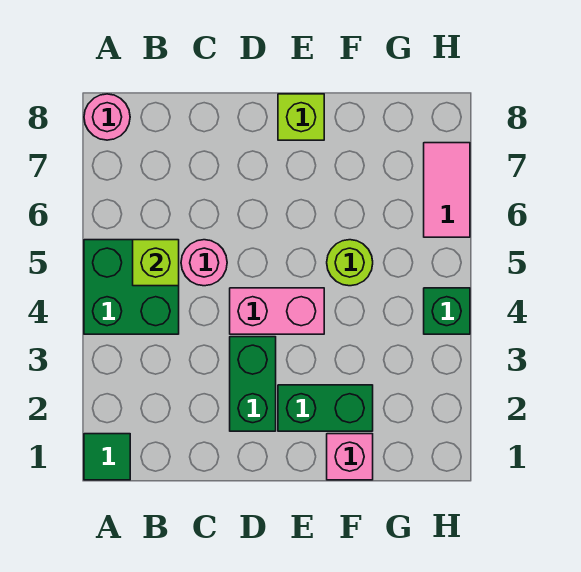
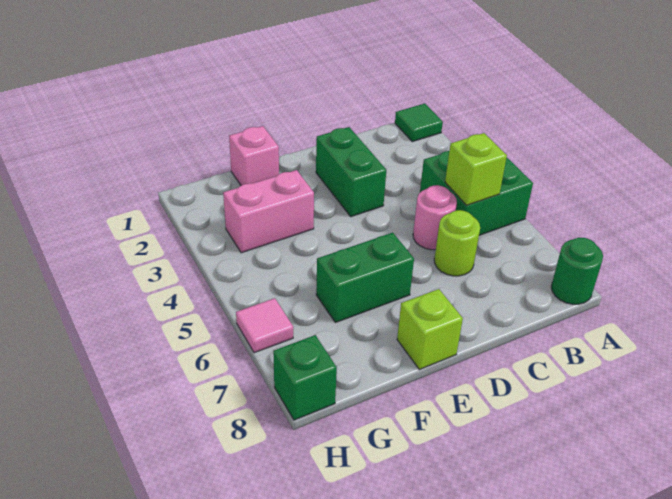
pink round brick A8 level 1 -> green round brick A8 level 1
pink brick D4:E4 level 1 -> pink brick F3:G3 level 1
green brick E2:F2 level 1 -> green brick E6:F6 level 1
lime round brick F5 level 1 -> lime round brick C6 level 1
green brick H4 level 1 -> green brick H8 level 1
pink tile H6:H7 level 1 -> pink tile H6 level 1

